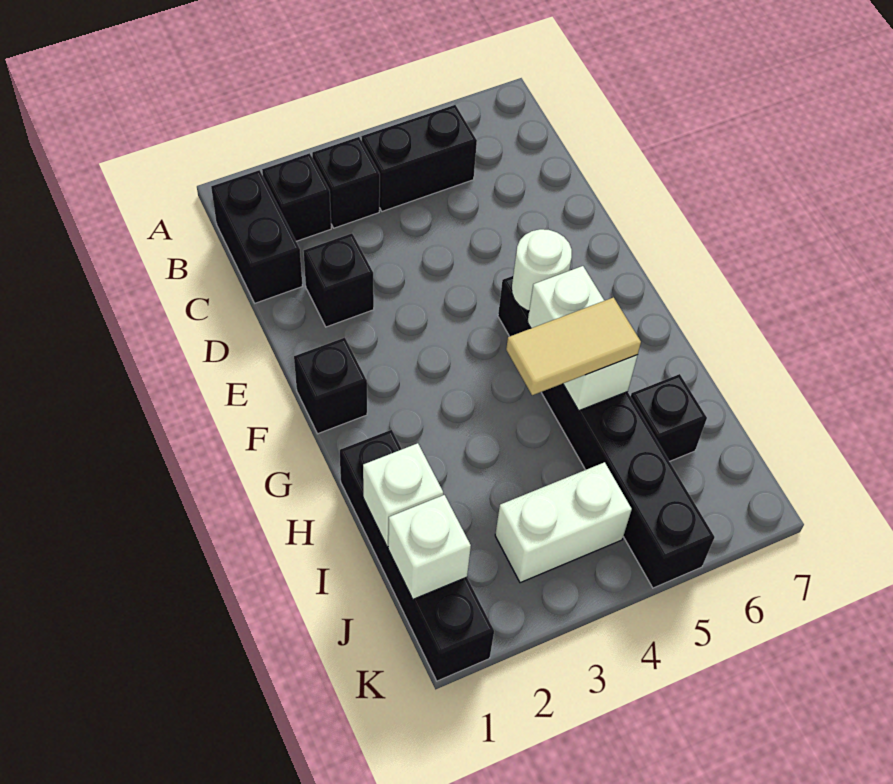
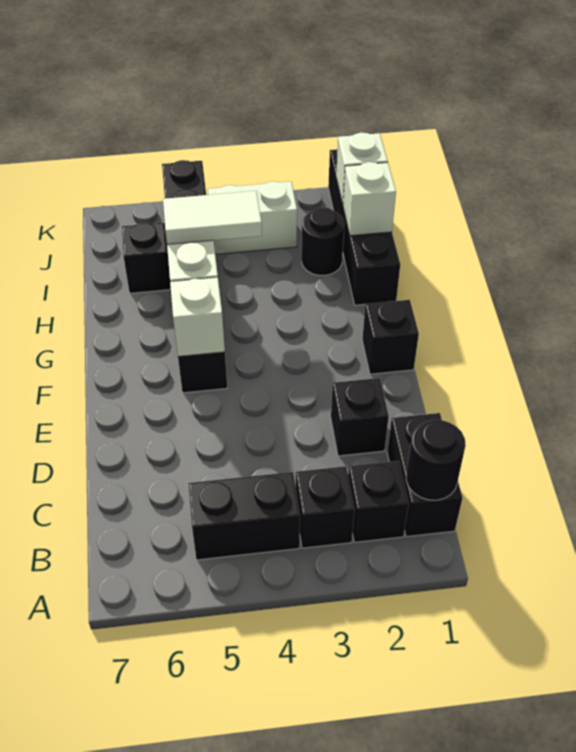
none -> black round brick B1 level 2
white round brick F5 level 2 -> white brick F5 level 2
tan tile H4:H5 level 3 -> white tile H4:H5 level 3
none -> black round brick I2 level 1

